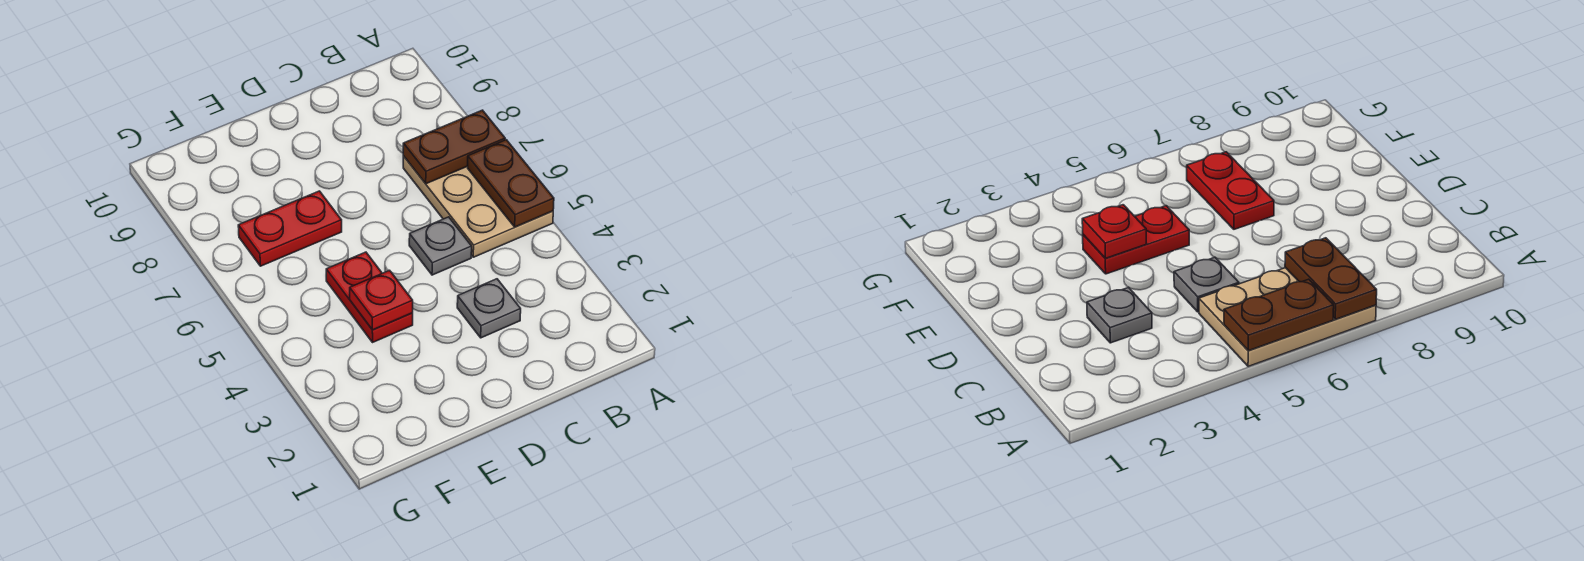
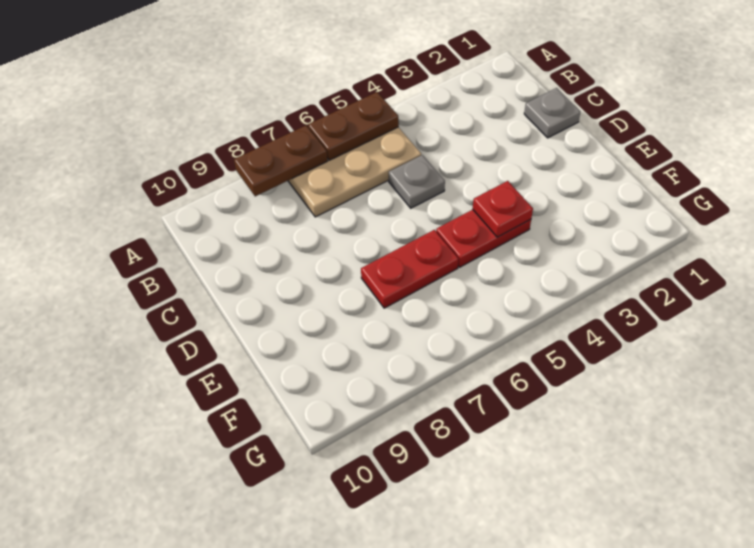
brown plate A7:B7 level 2 -> brown plate A7:A8 level 2
grey plate C3 level 1 -> grey plate C1 level 1
red plate E7:F7 level 1 -> red plate E6:E7 level 1

